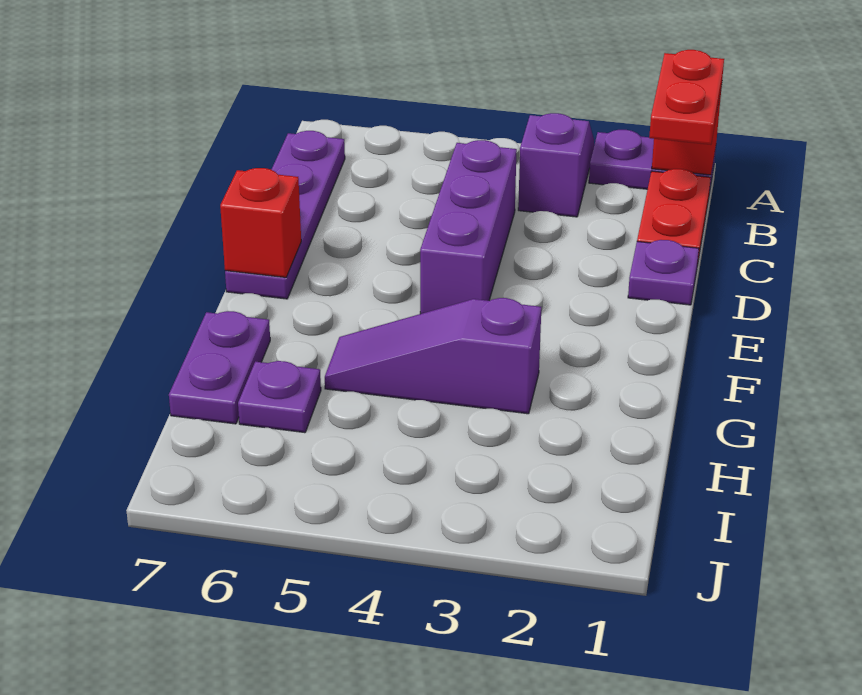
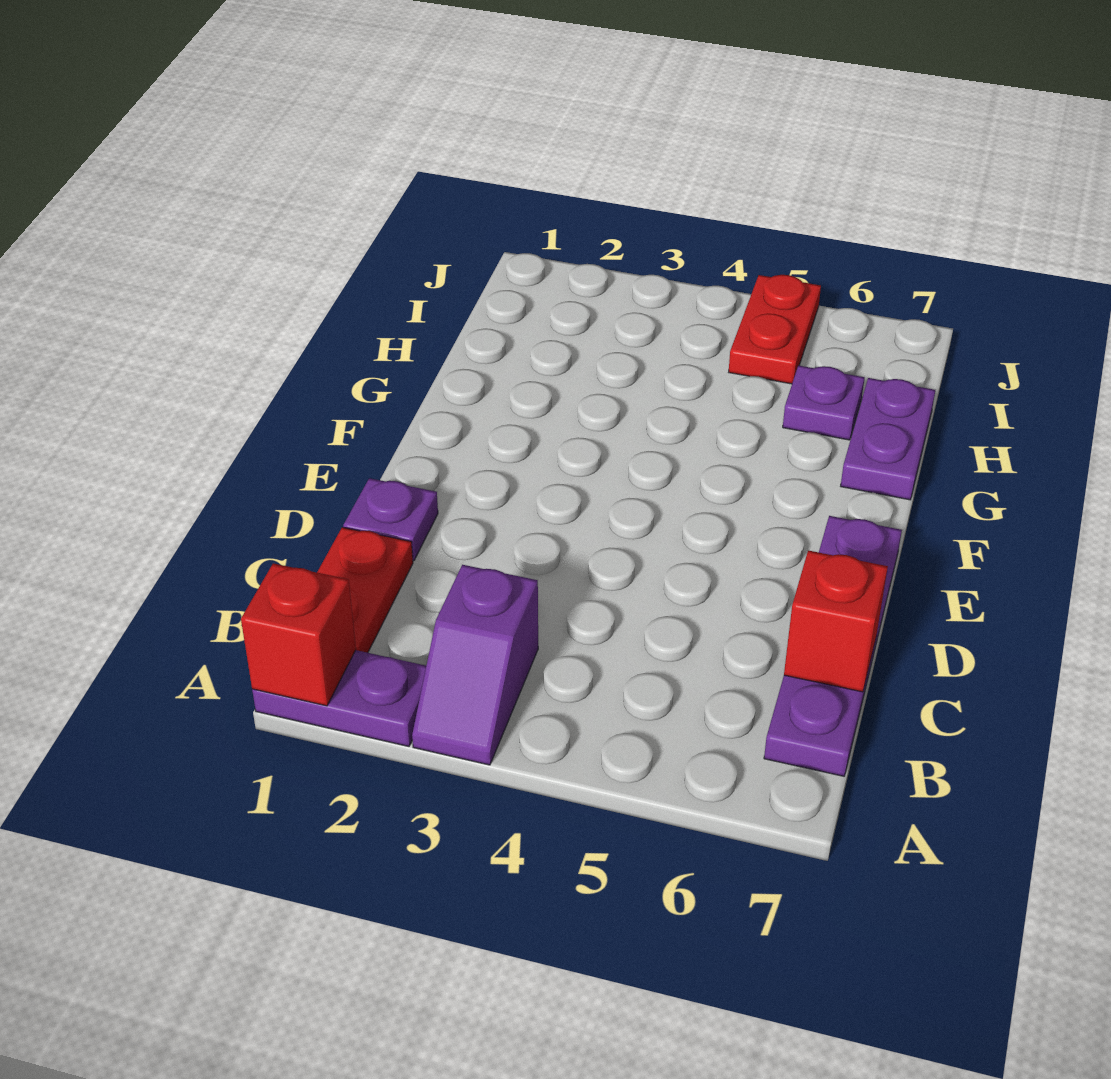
red plate A1:B1 level 3 -> red plate I5:J5 level 1
purple brick C4:E4 level 1 -> none
red brick E7 level 2 -> red brick C7 level 2
purple slope G3:G5 level 1 top 3 -> none

